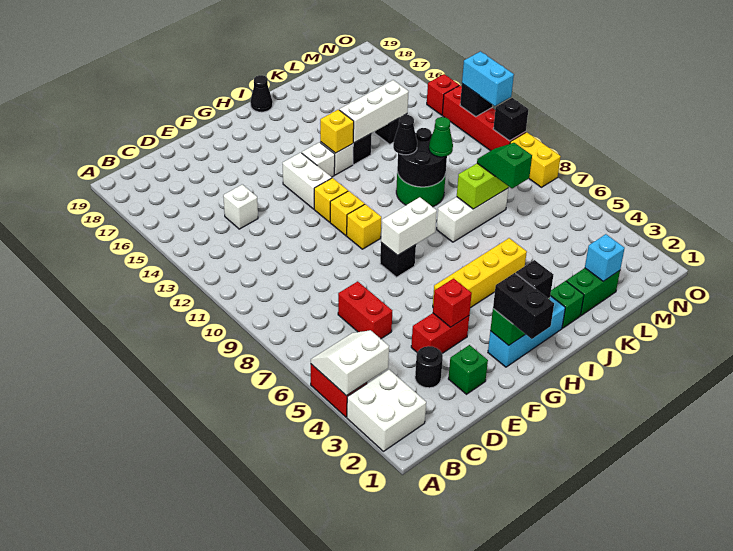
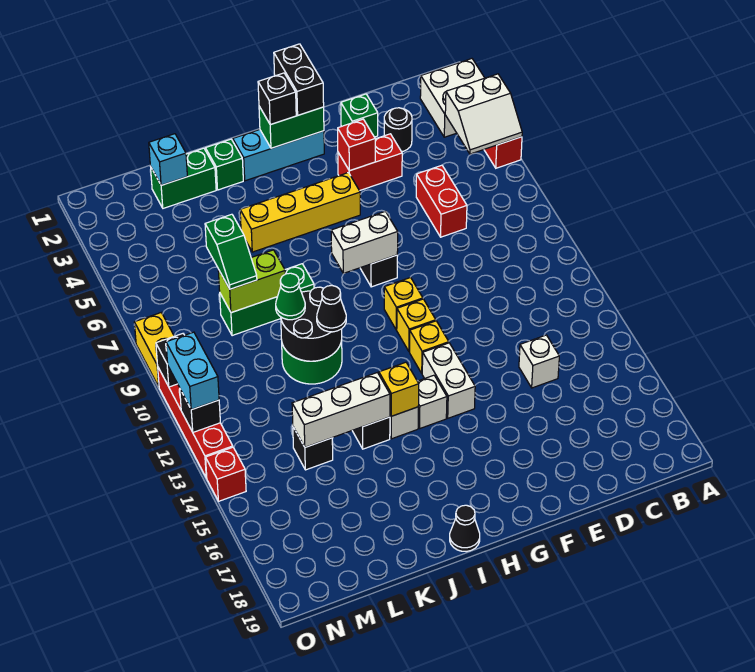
white brick J8:L8 level 1 -> green brick J8:L8 level 1

